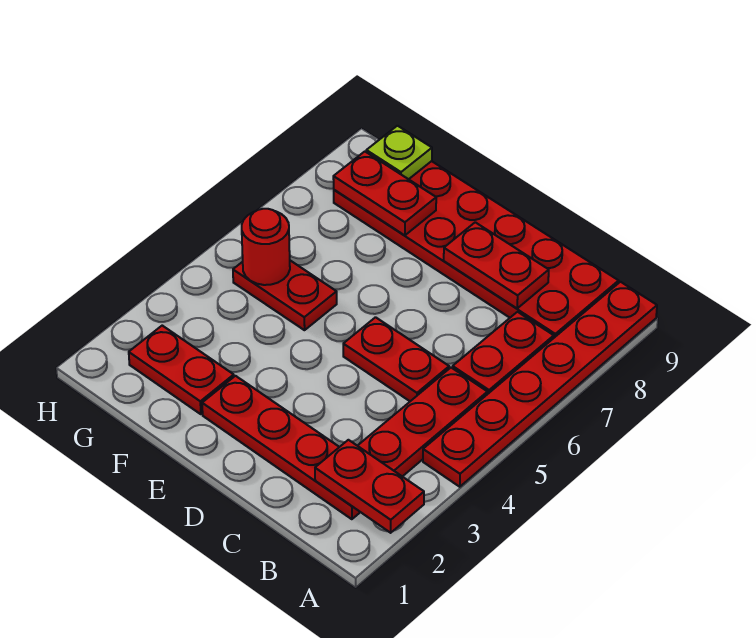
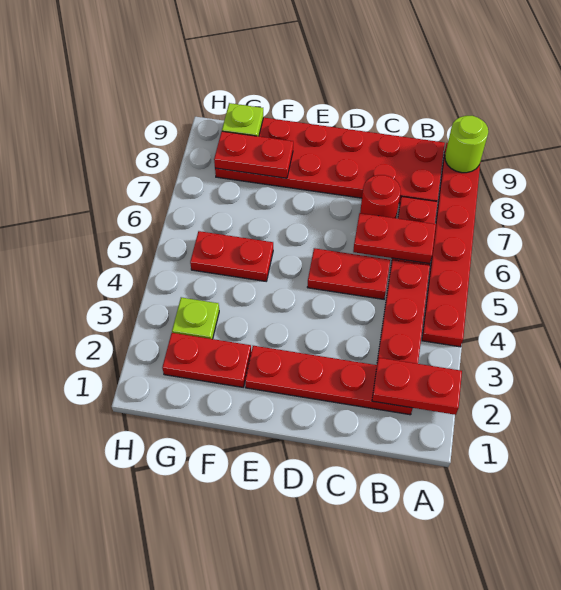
none -> lime round brick A9 level 2
red plate C8:D8 level 2 -> red plate B6:C6 level 2
none -> lime plate G3 level 1
red round brick G5 level 2 -> red round brick C7 level 1

